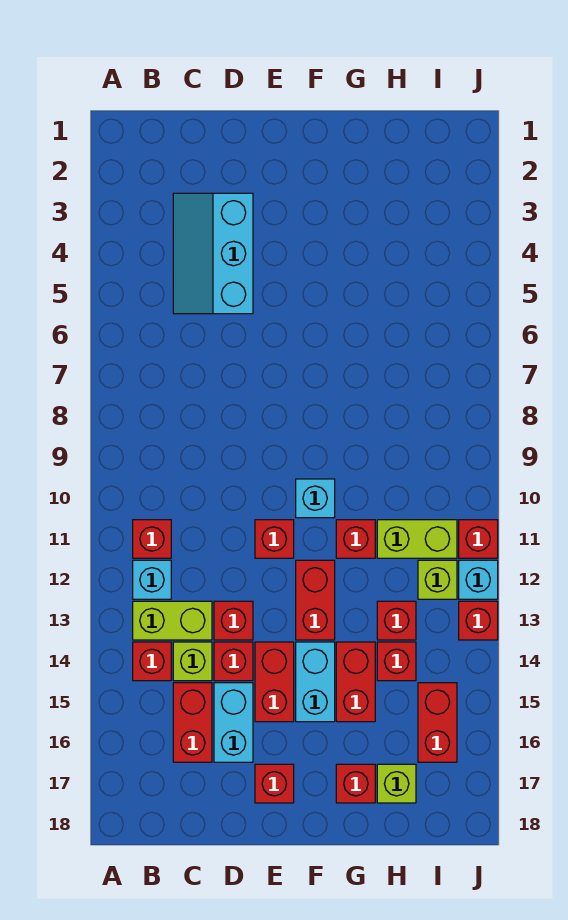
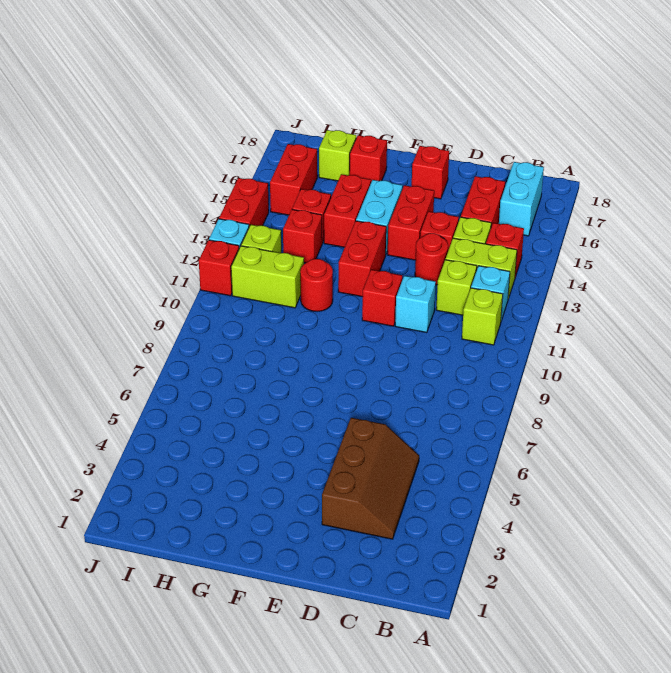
red brick B11 level 1 -> lime brick B11 level 1
cyan slope C3:D5 level 1 top D -> brown slope C3:D5 level 1 top D
none -> lime brick C12 level 1
red brick D13 level 1 -> red round brick D13 level 1
cyan brick D15:D16 level 1 -> cyan brick B16:B17 level 1
cyan brick F10 level 1 -> cyan brick D11 level 1
red brick G11 level 1 -> red round brick G11 level 1
red brick J13 level 1 -> red brick J13:J14 level 1

